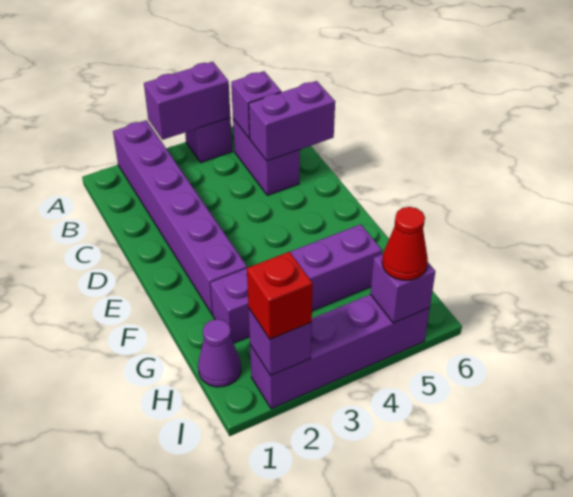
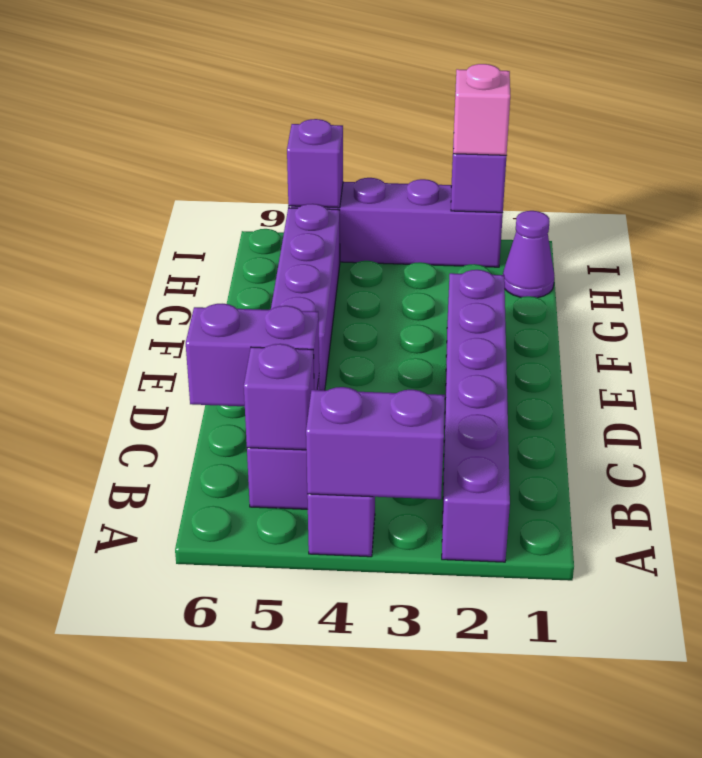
purple brick G2:G5 level 1 -> purple brick E5:H5 level 1
red brick I2 level 3 -> pink brick I2 level 3
red cone I5 level 3 -> none

